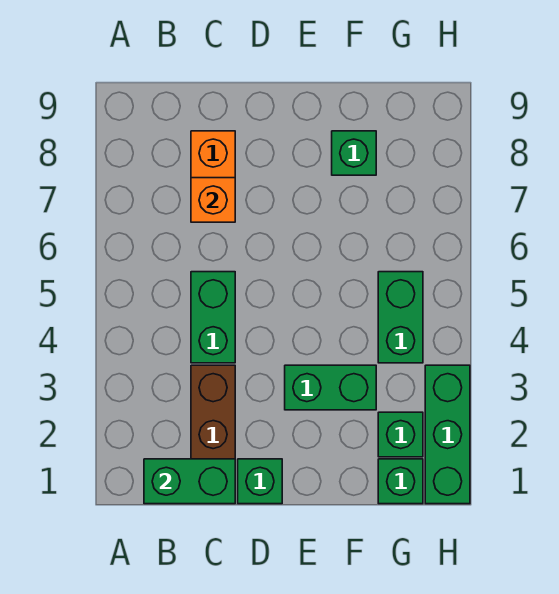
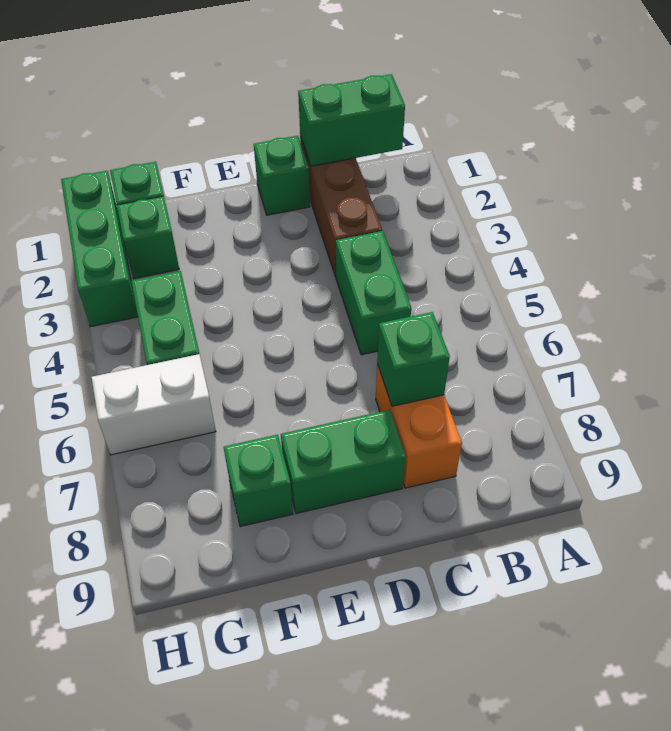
orange brick C7 level 2 -> green brick C7 level 2
green brick E3:F3 level 1 -> green brick D8:E8 level 1
none -> white brick G6:H6 level 1

